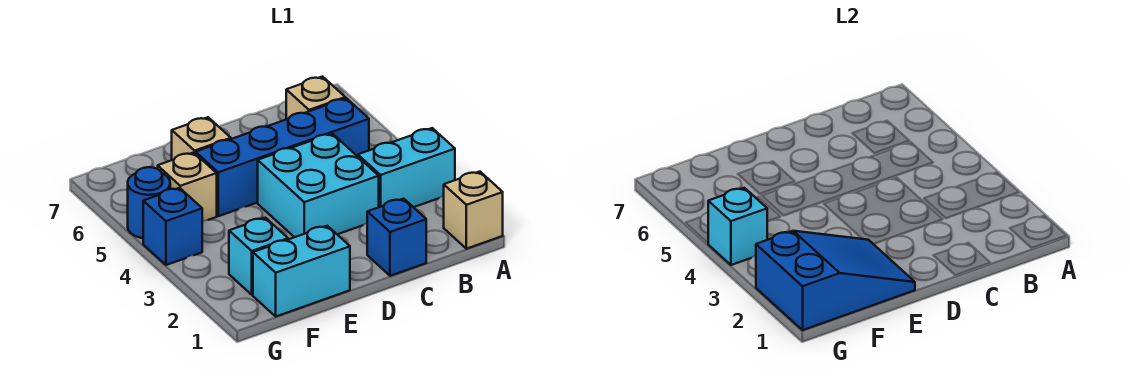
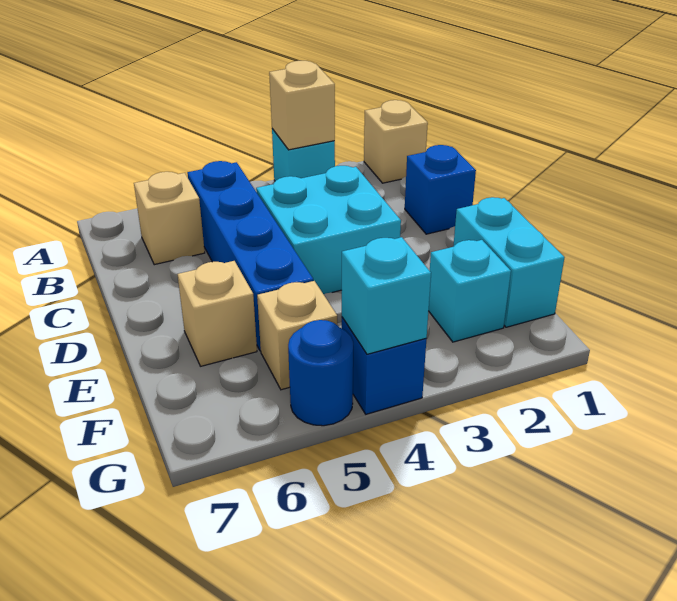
cyan brick A3:B3 level 1 -> cyan brick A3 level 1
none -> tan brick A3 level 2
blue slope E1:G2 level 2 top G -> none

